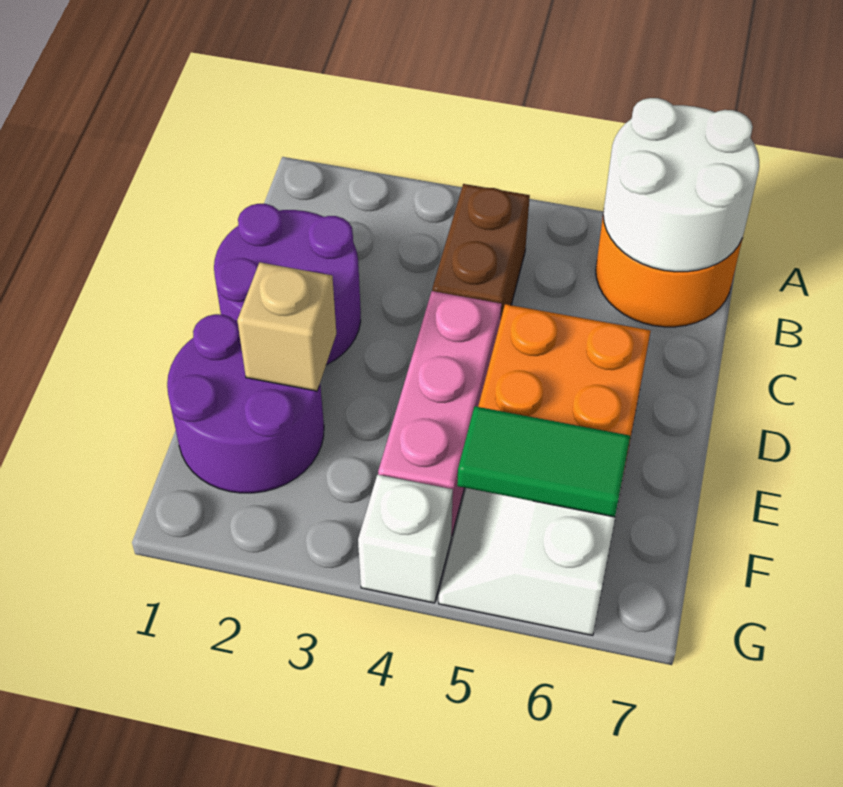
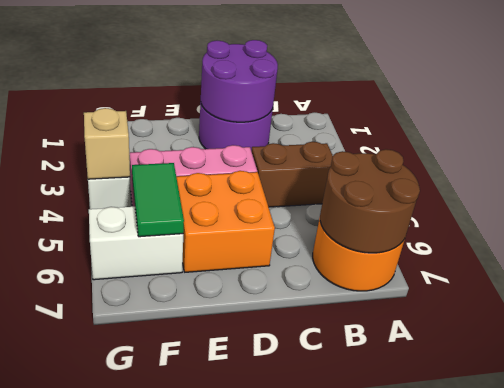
white round brick A6:B7 level 2 -> brown round brick A6:B7 level 2
purple round brick E1:F2 level 1 -> purple round brick C1:D2 level 2
tan brick E2 level 2 -> tan brick G4 level 2

